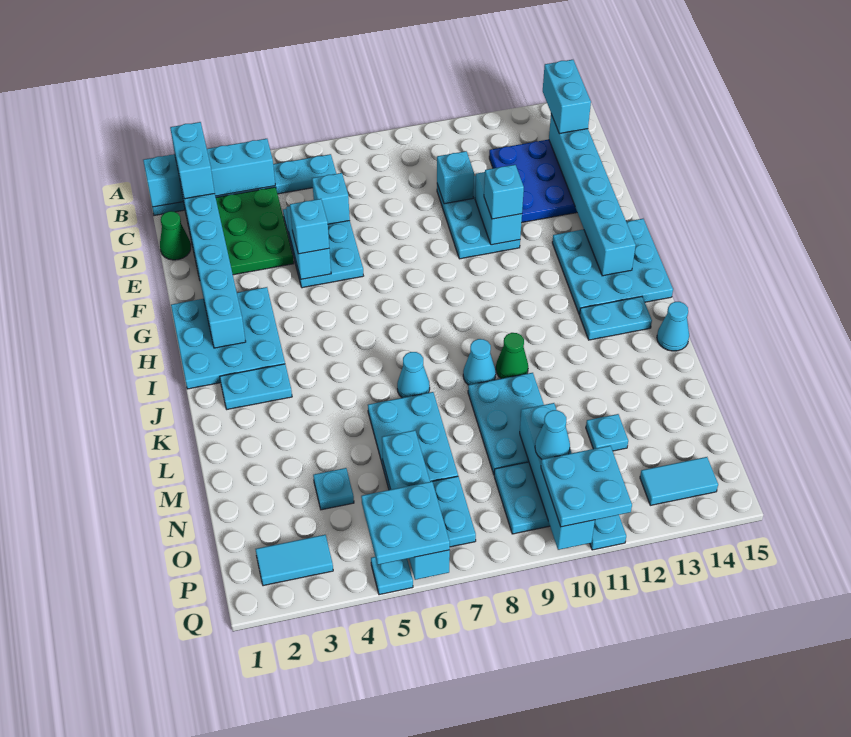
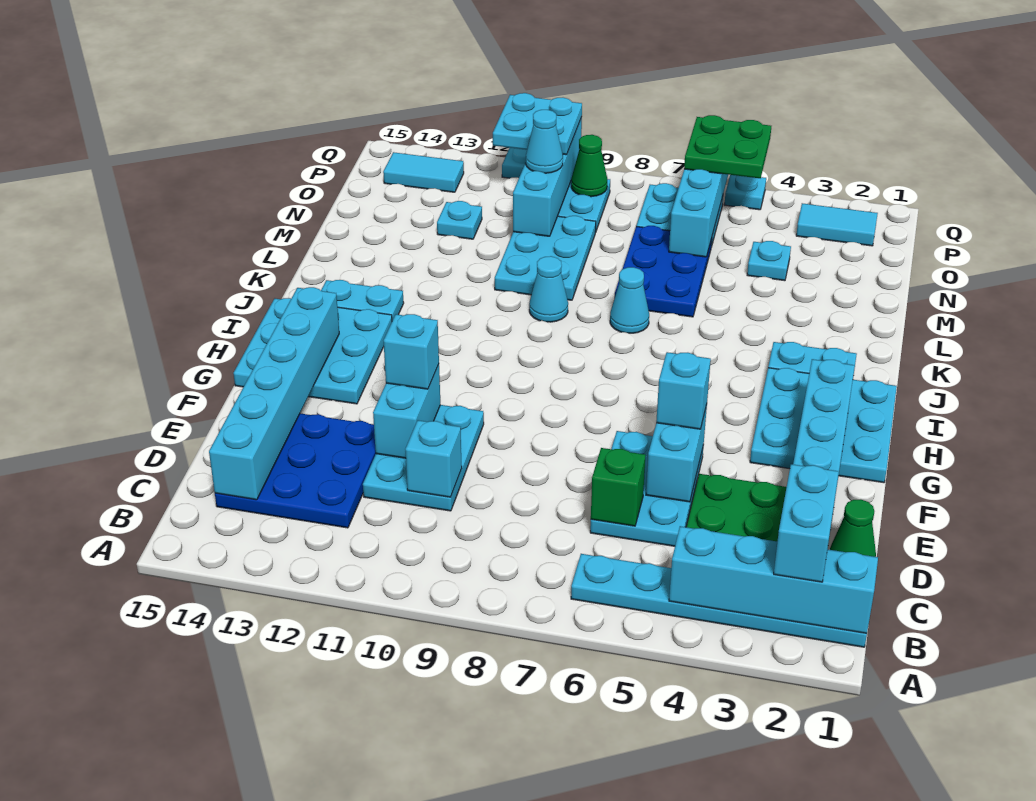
cyan brick B14:C14 level 3 -> none
cyan brick D6 level 2 -> green brick D6 level 2
green cone K10 level 1 -> green cone P9 level 2
cyan cone K15 level 1 -> none
cyan plate L6:N7 level 1 -> blue plate L6:N7 level 1
cyan plate P5:Q6 level 3 -> green plate P5:Q6 level 3

